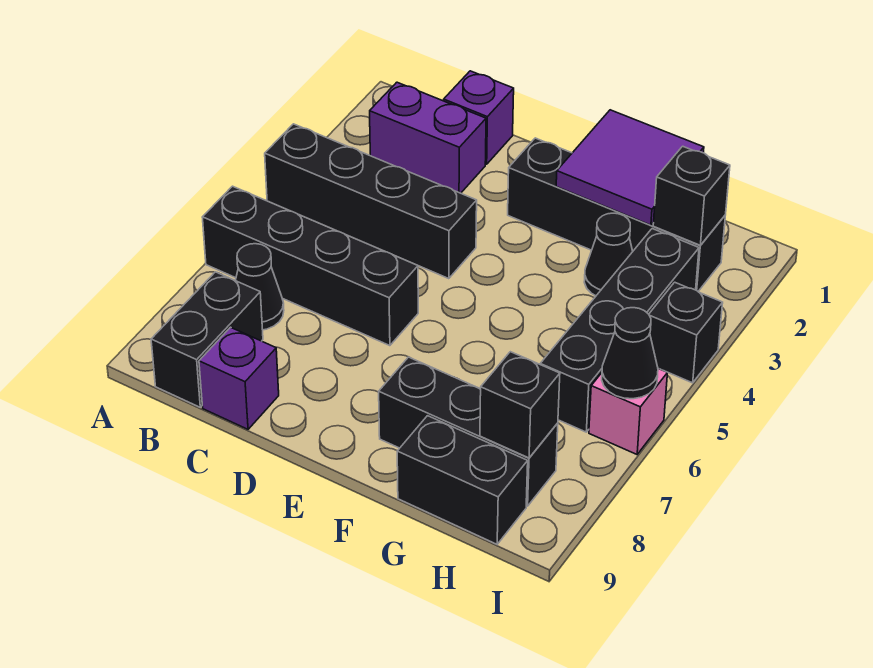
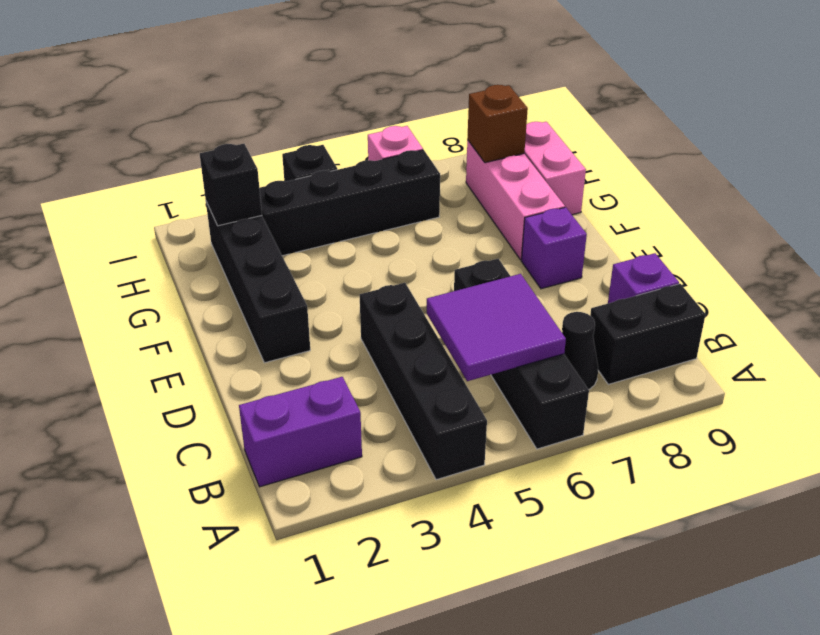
purple brick B2:C2 level 1 -> purple brick B1:B2 level 1
purple brick C1 level 1 -> purple brick E8 level 1
purple tile F1:G2 level 2 -> purple tile B5:C6 level 2
black brick F8:H8 level 1 -> pink brick F8:H8 level 1
black cone G3 level 1 -> none
black brick G9:H9 level 1 -> pink brick G9:H9 level 1
black brick H8 level 2 -> brown brick H8 level 2
black cone I6 level 2 -> none

